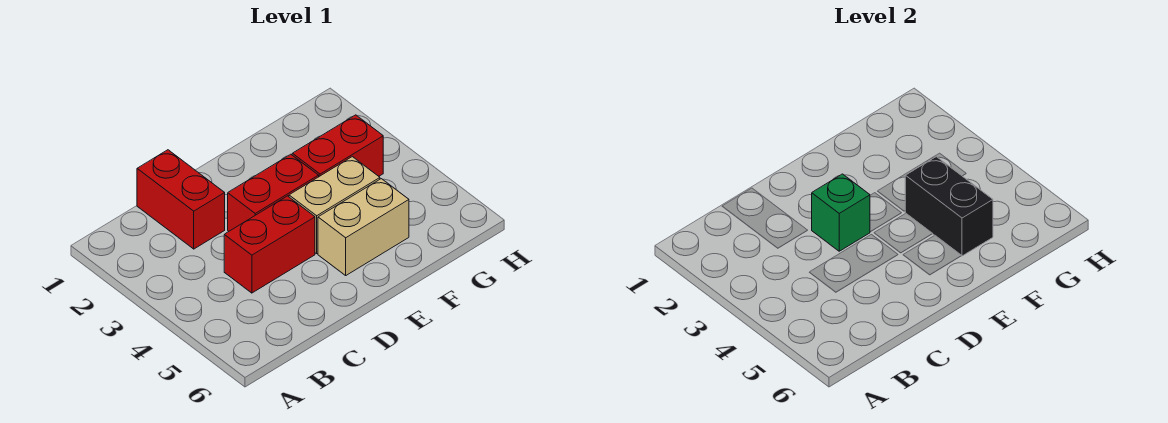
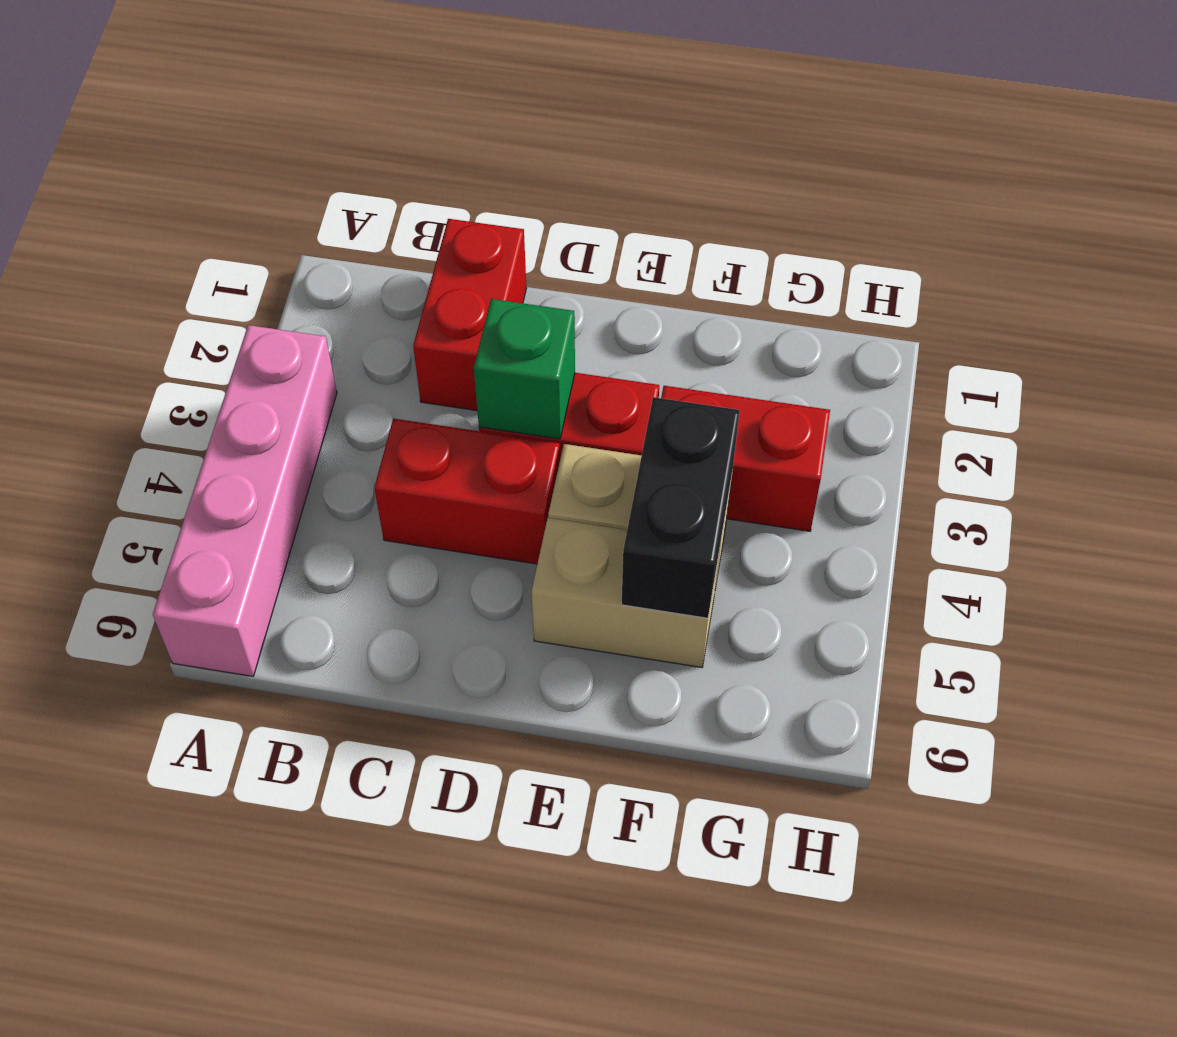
none -> pink brick A3:A6 level 1

